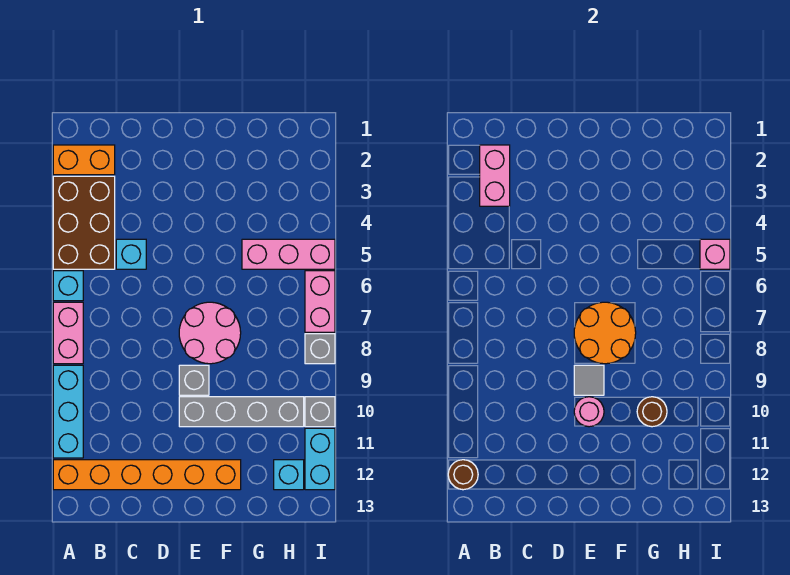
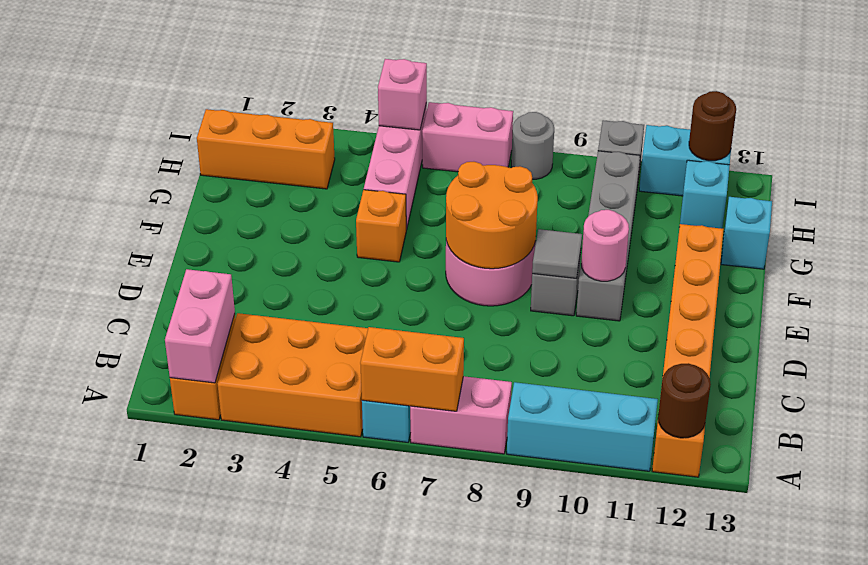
brown brick A3:B5 level 1 -> orange brick A3:B5 level 1
none -> orange brick A6:A7 level 2
pink brick B2:B3 level 2 -> pink brick A2:B2 level 2
cyan brick C5 level 1 -> cyan brick G13 level 1
none -> orange brick F5 level 1
brown round brick G10 level 2 -> brown round brick I12 level 2
none -> orange brick H1:H3 level 1
grey brick I8 level 1 -> grey round brick I8 level 1

